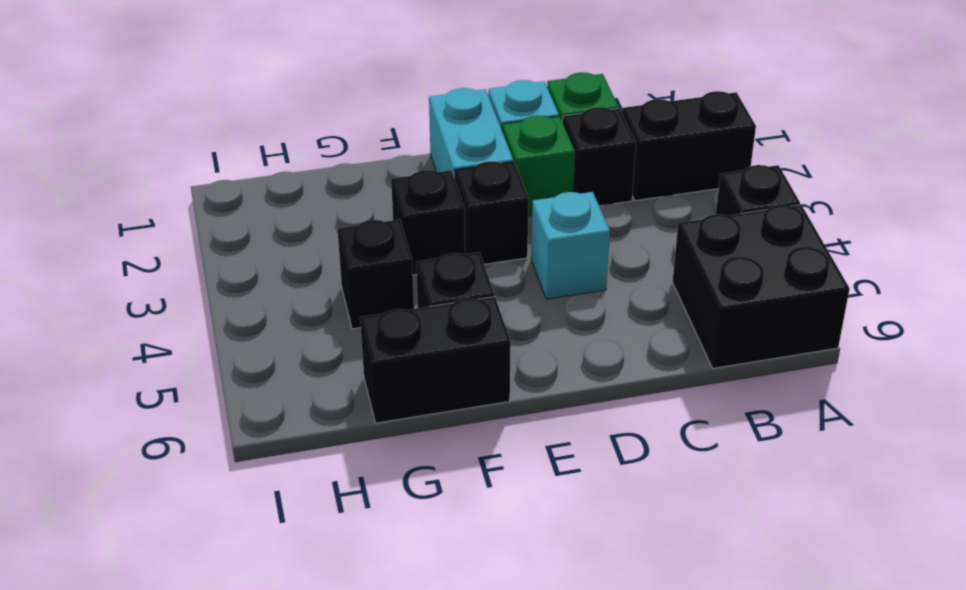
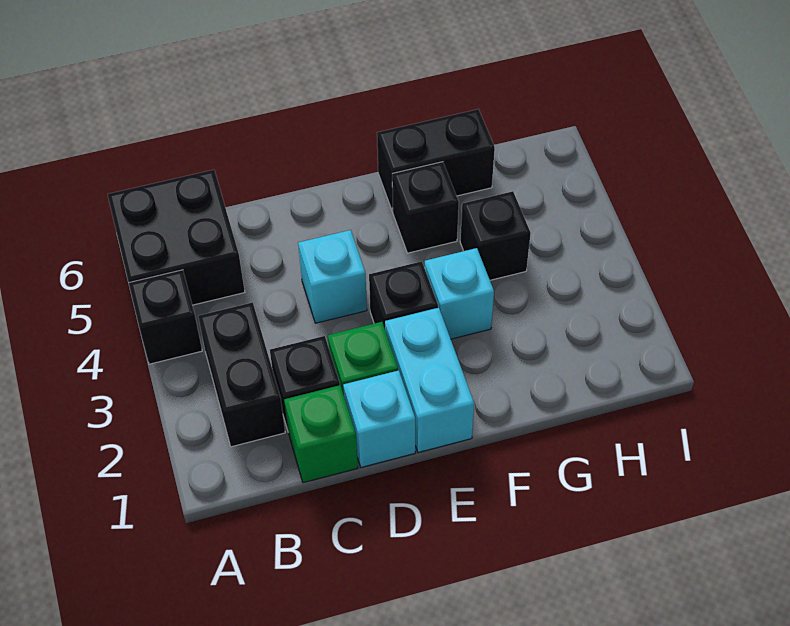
black brick A2:B2 level 1 -> black brick B2:B3 level 1
black brick F3 level 1 -> cyan brick F3 level 1

